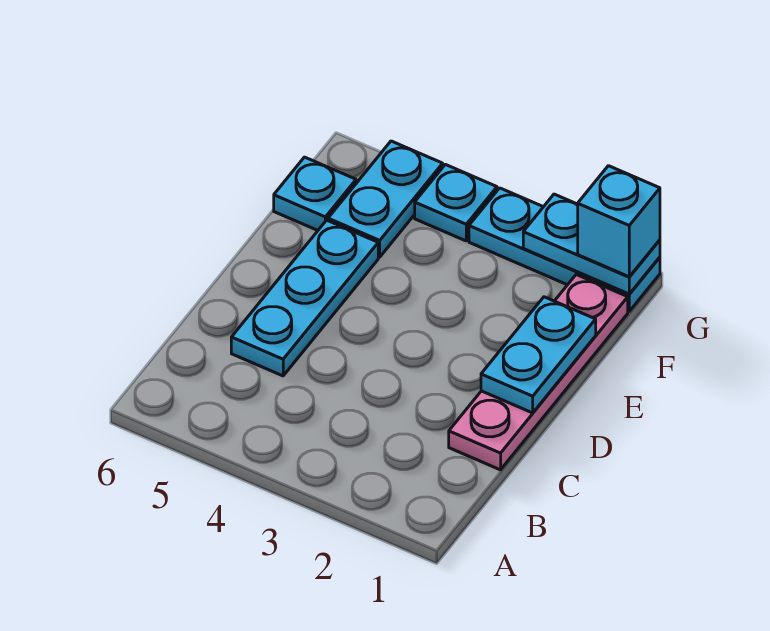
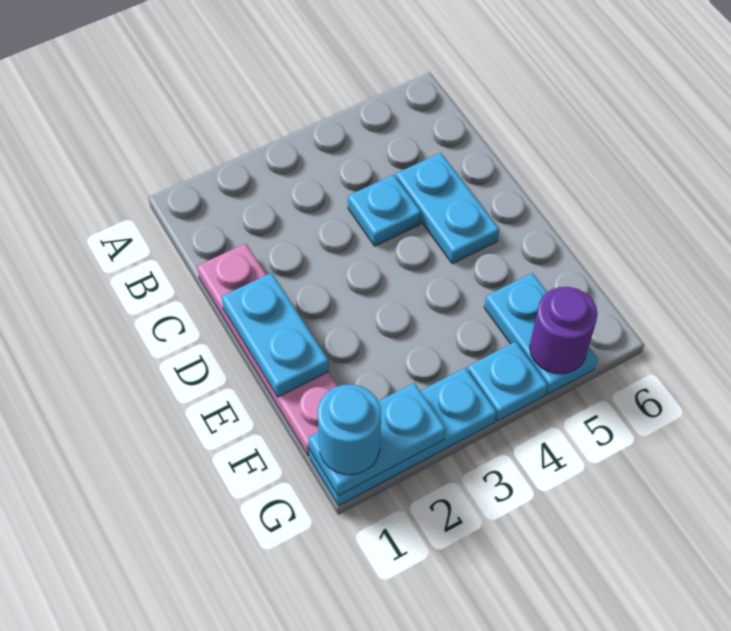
cyan plate C5:E5 level 1 -> cyan plate C5:D5 level 1
cyan plate F6 level 1 -> cyan plate C4 level 1
cyan brick G1 level 3 -> cyan round brick G1 level 3
none -> purple round brick G5 level 2

